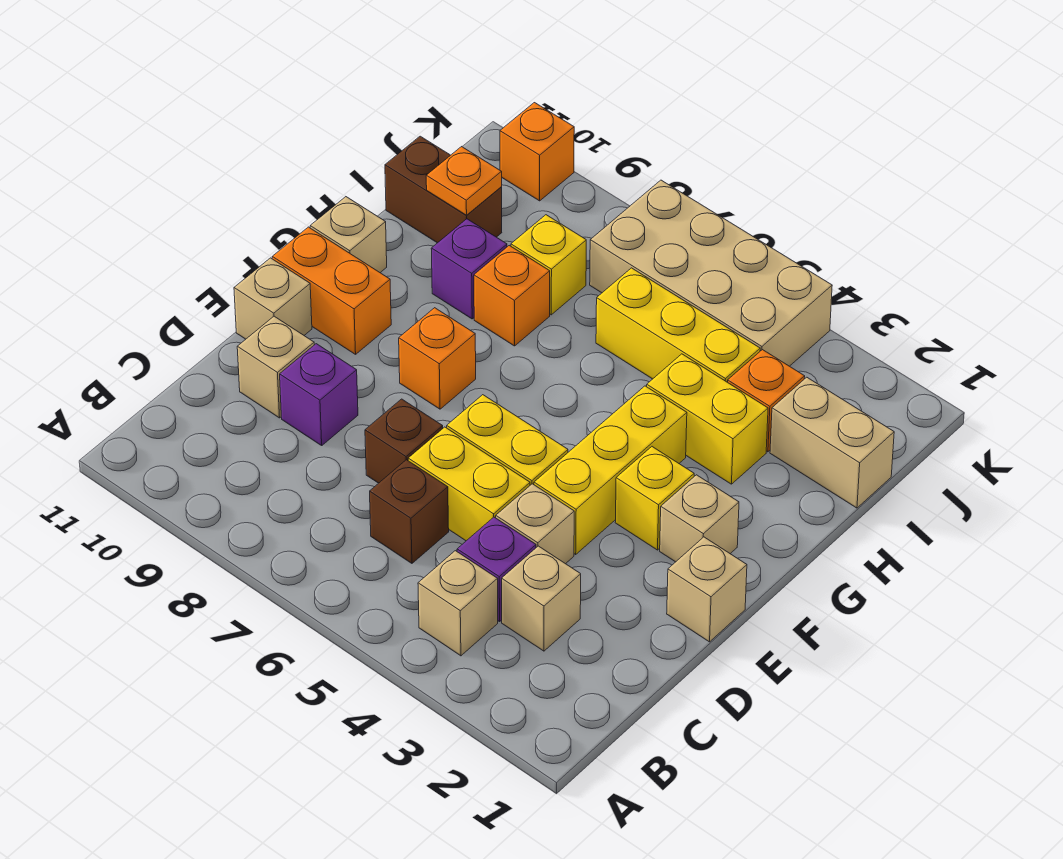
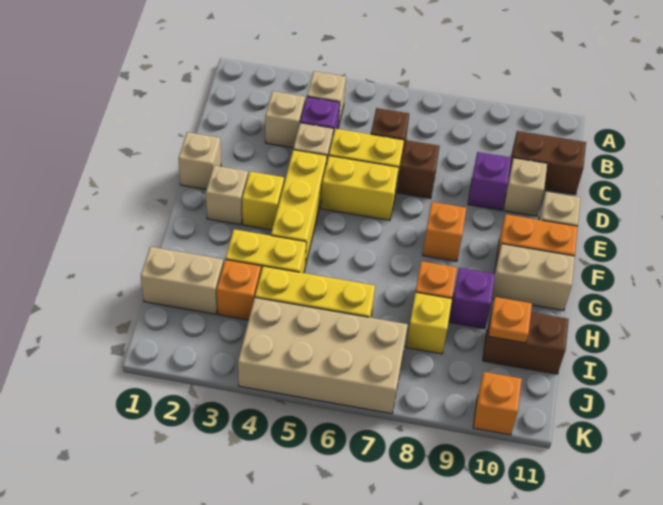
none -> brown brick C10:C11 level 1
tan brick G11 level 1 -> tan brick G10:G11 level 1

